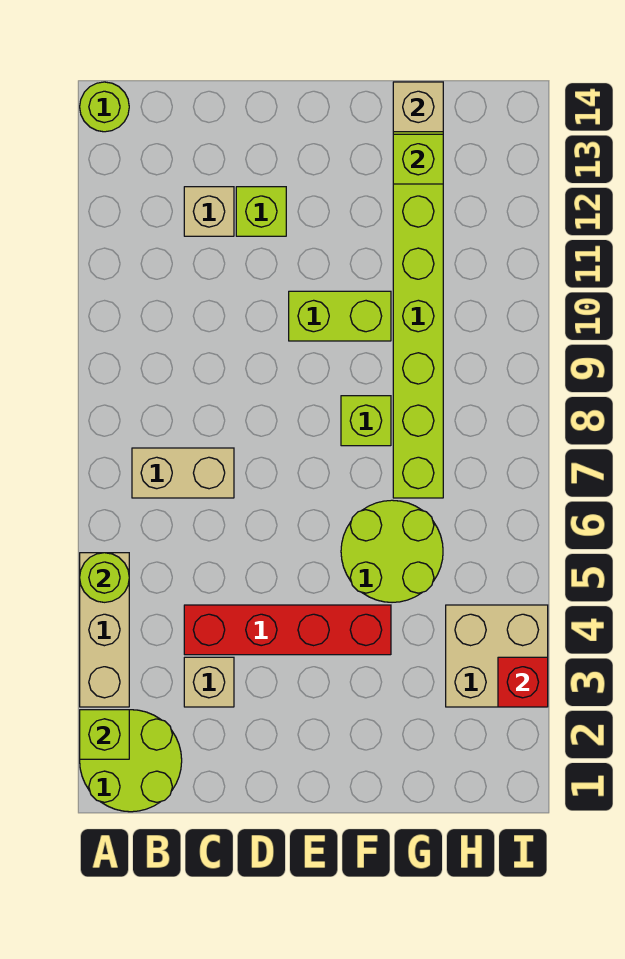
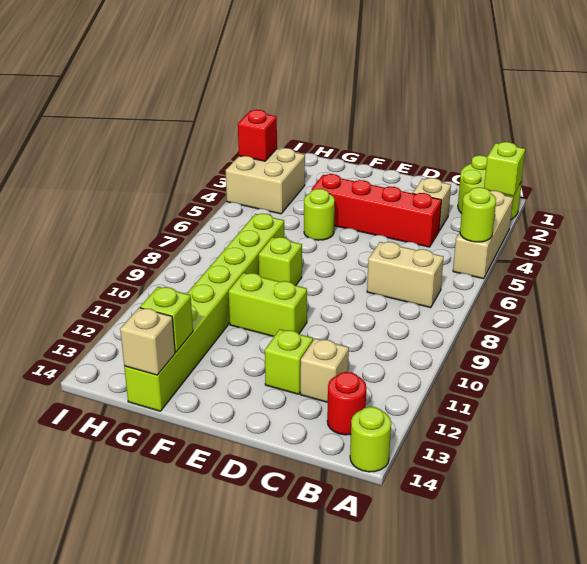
none -> red round brick B13 level 1
lime round brick F5:G6 level 1 -> lime round brick F5 level 1

